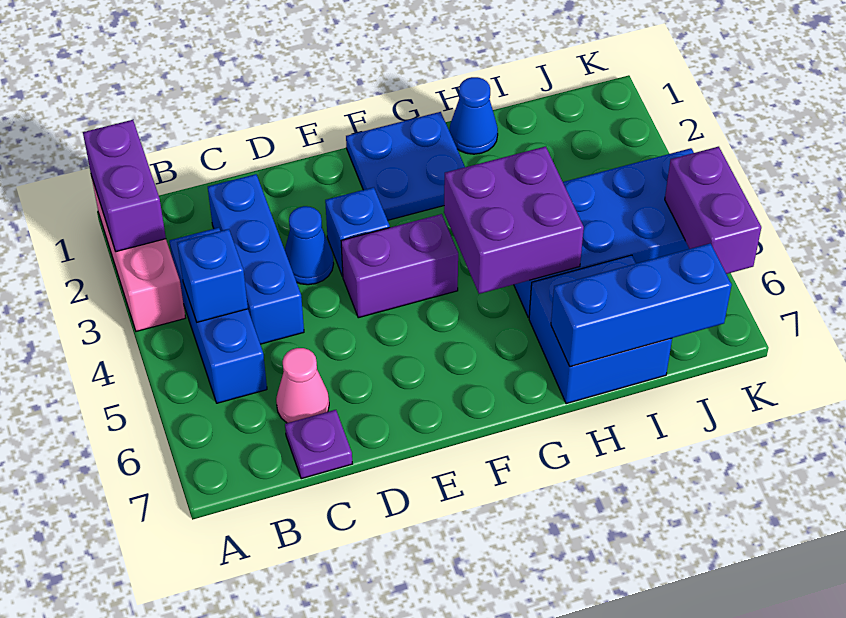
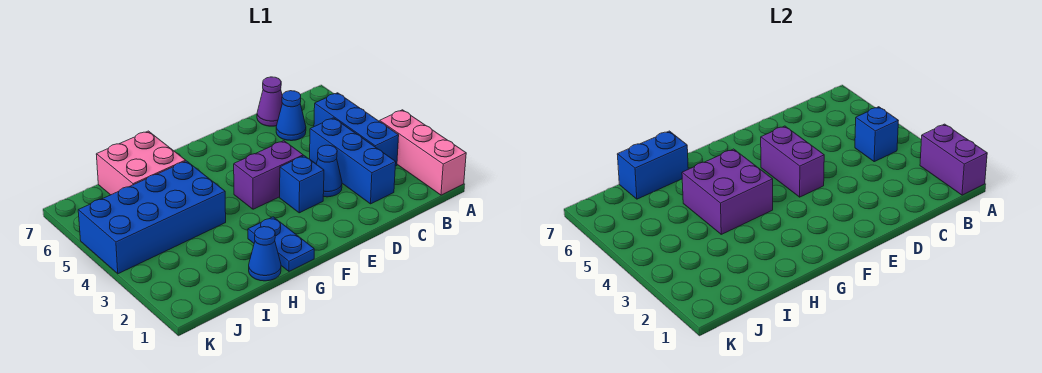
pink cone C6 level 1 -> blue cone C6 level 1
purple plate C7 level 1 -> purple cone C7 level 1
blue plate F1:G2 level 1 -> blue plate G1:G2 level 1
blue brick H6:I7 level 1 -> pink brick H6:I7 level 1
blue brick H7:J7 level 2 -> blue brick H7:I7 level 2
purple brick K5:K6 level 2 -> purple brick E4:E5 level 2

